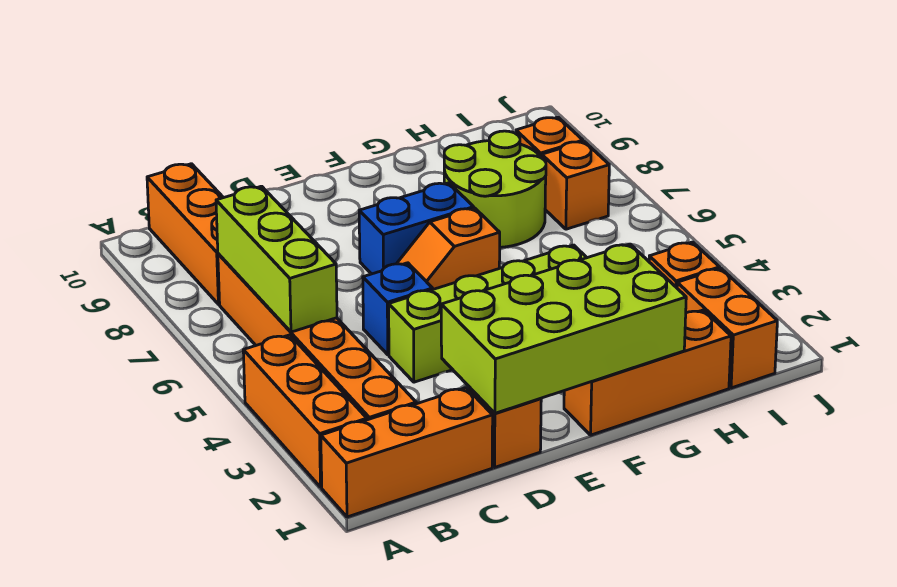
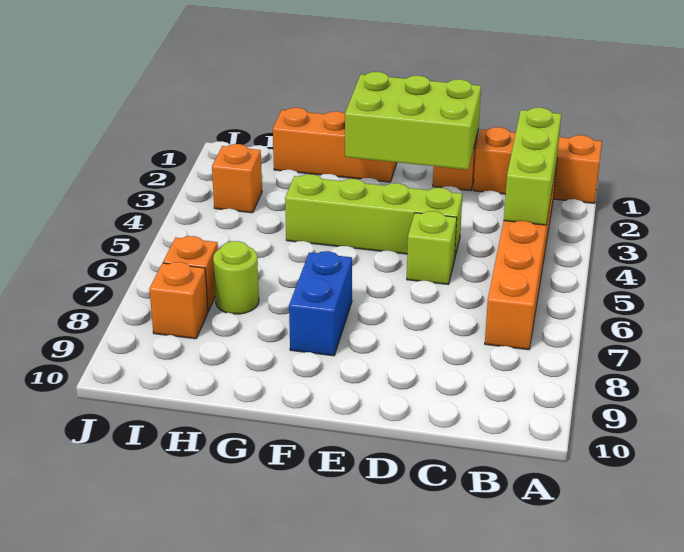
orange brick A2:A4 level 1 -> none
lime brick B5:B7 level 2 -> lime brick B2:B4 level 2
orange brick B8:B10 level 1 -> none
lime brick D1:G2 level 2 -> lime brick D1:F2 level 2
blue brick D5 level 1 -> lime brick D5 level 1
orange slope E6:F6 level 1 top F -> none
blue brick E7:F7 level 1 -> blue brick F7:F8 level 1
lime round brick G7:H8 level 1 -> lime round brick H7 level 1
orange brick I1:I2 level 1 -> none

